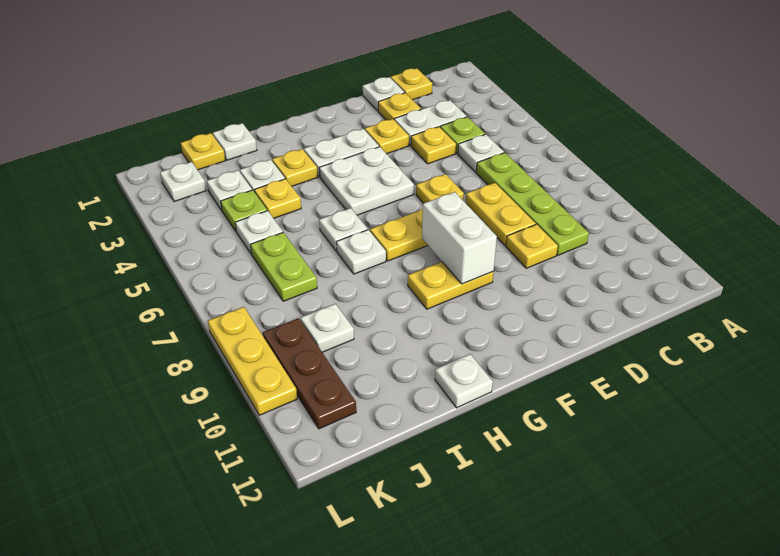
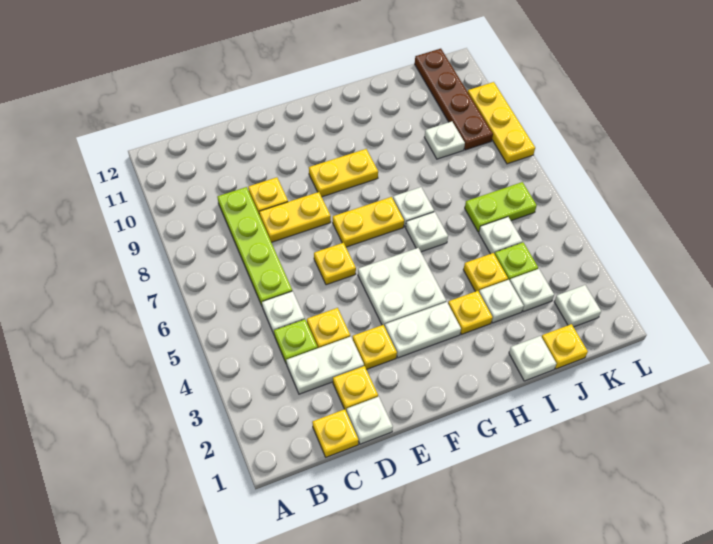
yellow plate D7:D8 level 1 -> yellow plate D8:E8 level 1
white brick F8:F9 level 2 -> none
white plate H12 level 1 -> none
lime plate J6:J7 level 1 -> lime plate J6:K6 level 1
brown plate K9:K11 level 1 -> brown plate K9:K12 level 1

